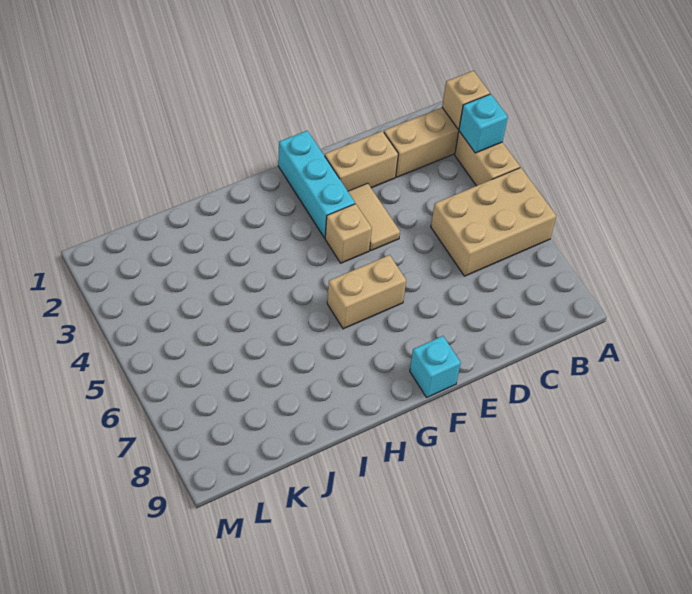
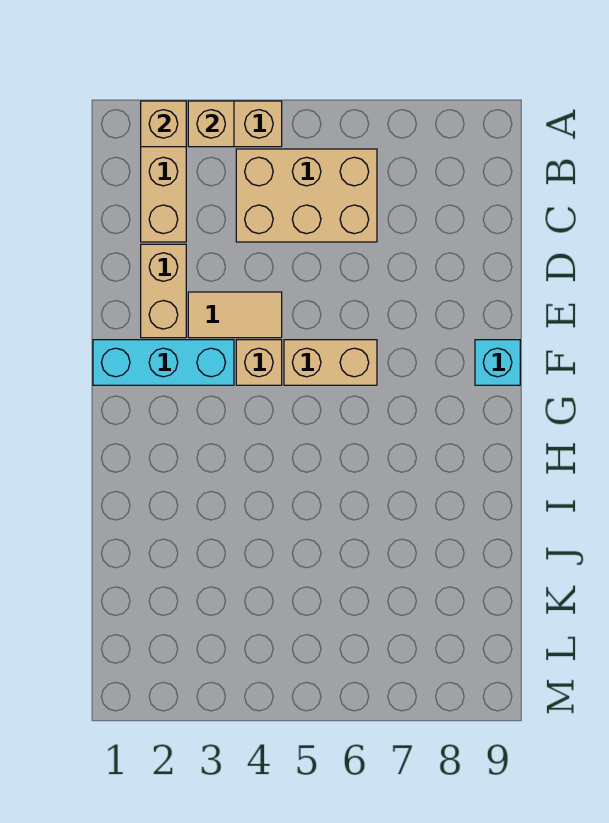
cyan brick A3 level 2 -> tan brick A3 level 2
tan brick A5:C6 level 1 -> tan brick B4:C6 level 1
tan brick F6:G6 level 1 -> tan brick F5:F6 level 1

